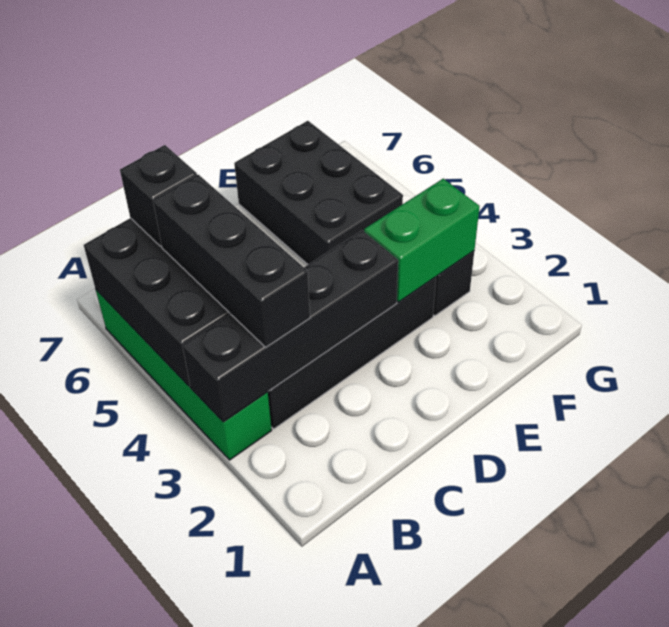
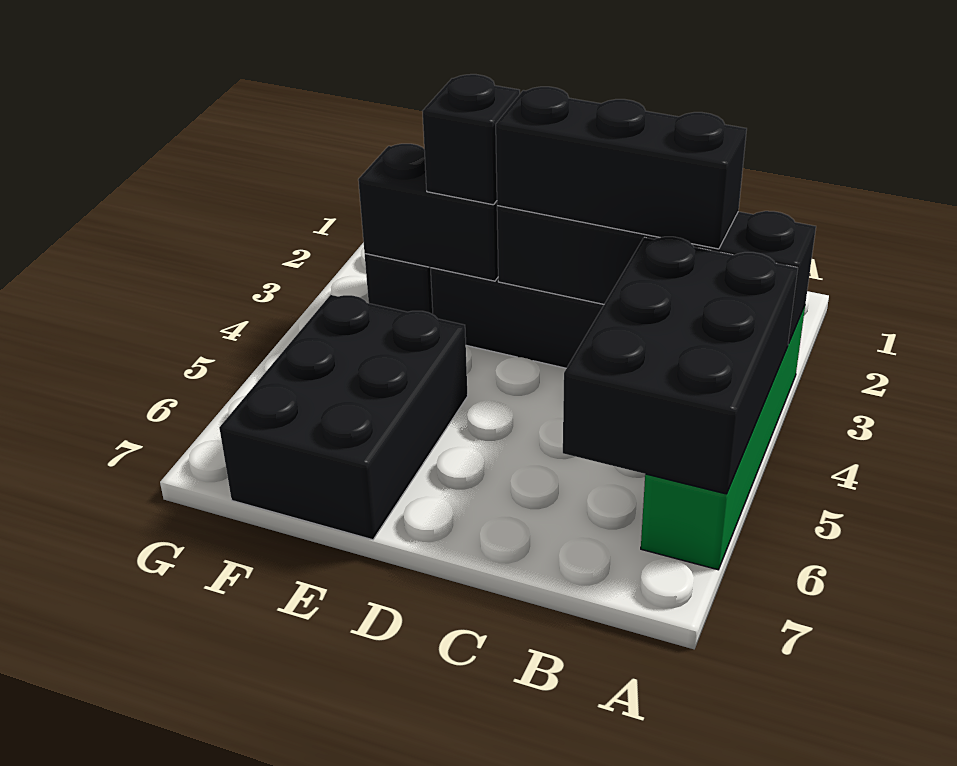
black brick B3:B5 level 3 -> black brick B3:D3 level 3
black brick B6 level 3 -> black brick E3 level 3
green brick E3:F3 level 2 -> black brick E3:F3 level 2

